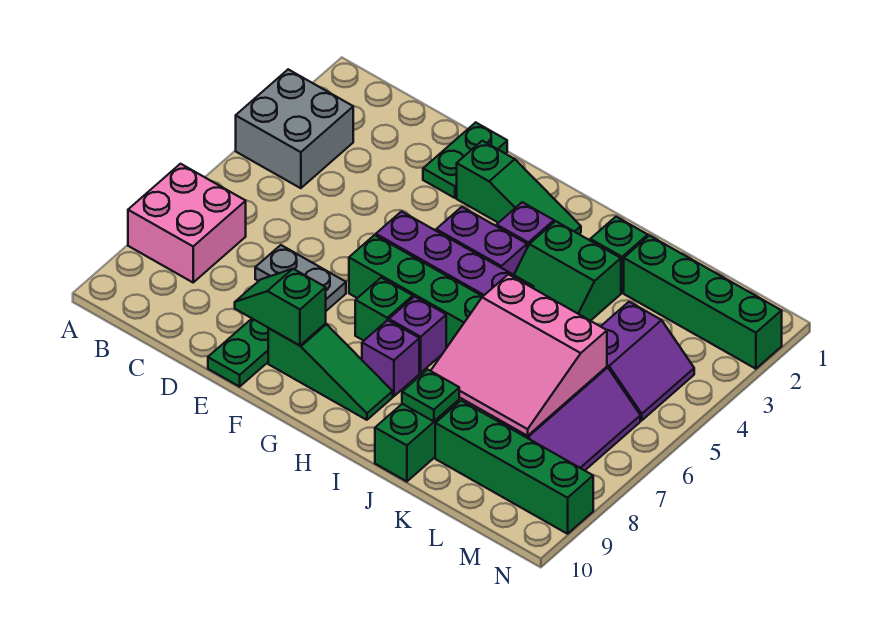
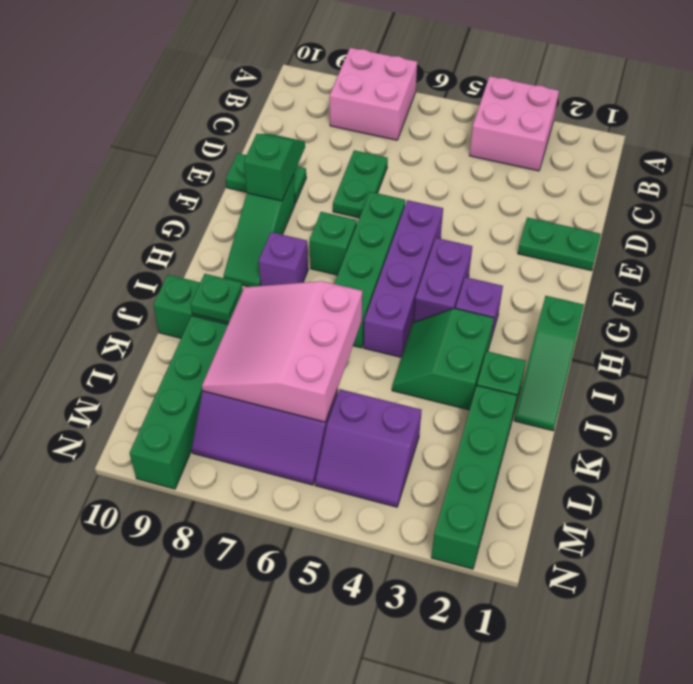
grey brick A3:B4 level 1 -> pink brick A3:B4 level 1
grey plate D7:E7 level 1 -> green plate D7:E7 level 1
green slope F2:H2 level 1 top F -> green slope H1:J1 level 1 top H
purple brick H7 level 1 -> none

